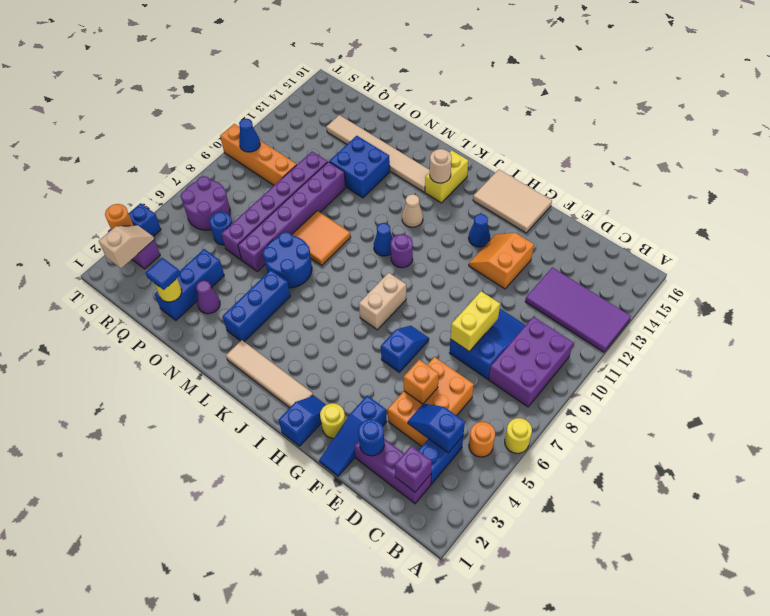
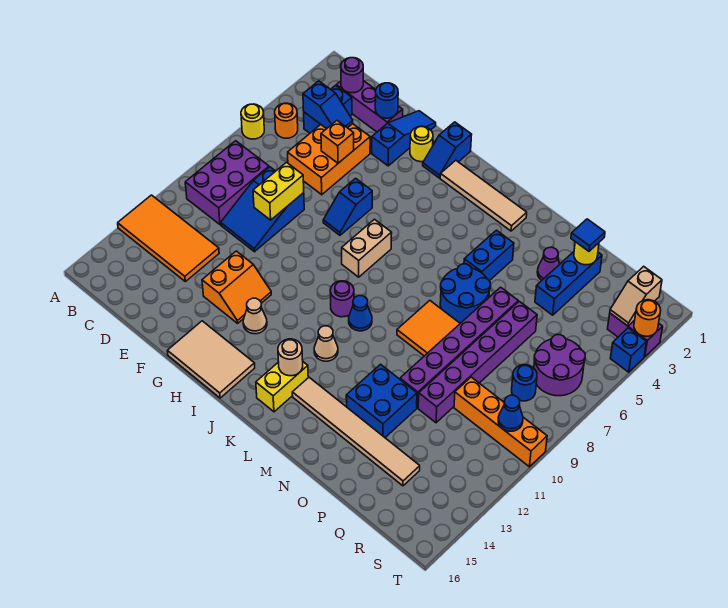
purple tile A12:D13 level 1 -> orange tile A12:D13 level 1
purple brick C2 level 2 -> purple round brick C2 level 2
blue cone H13 level 1 -> tan cone H13 level 1
blue brick M3:M5 level 1 -> blue brick M4:M5 level 1
blue round brick Q6 level 1 -> blue round brick R8 level 1

